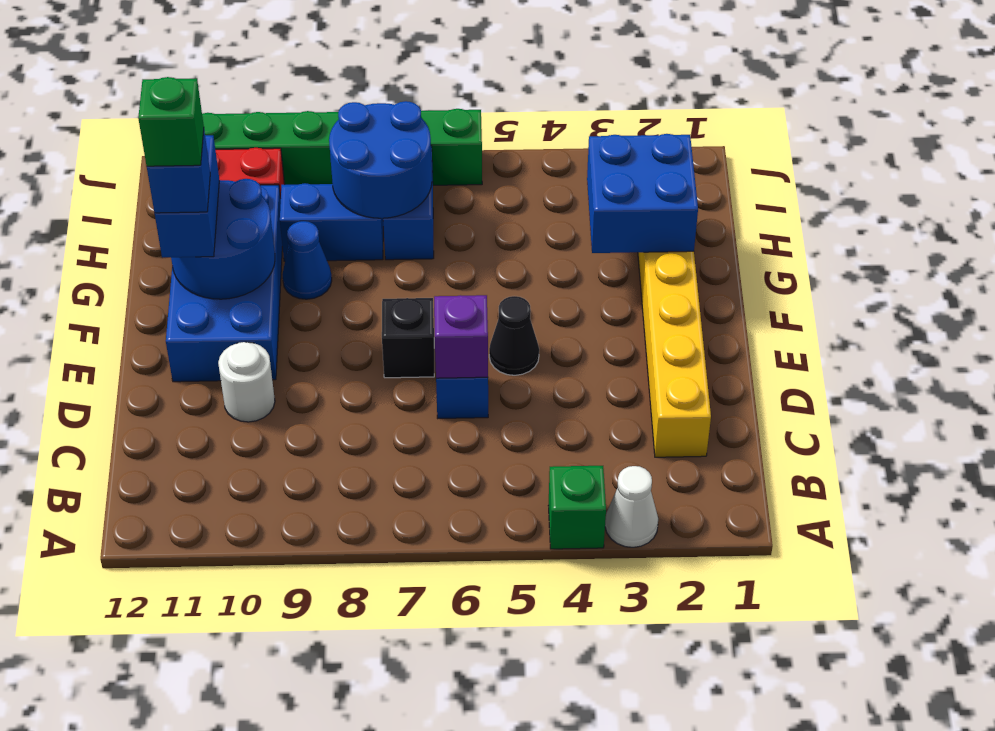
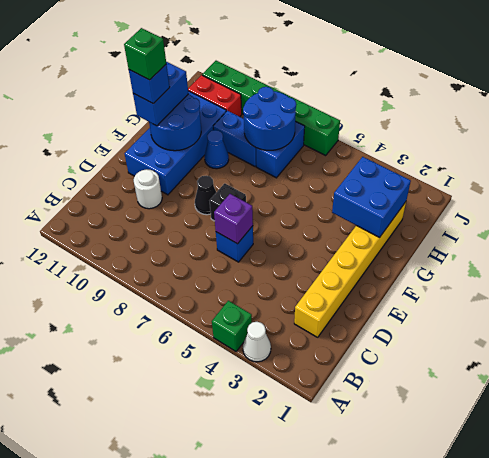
black cone E5 level 1 -> black cone E8 level 1

